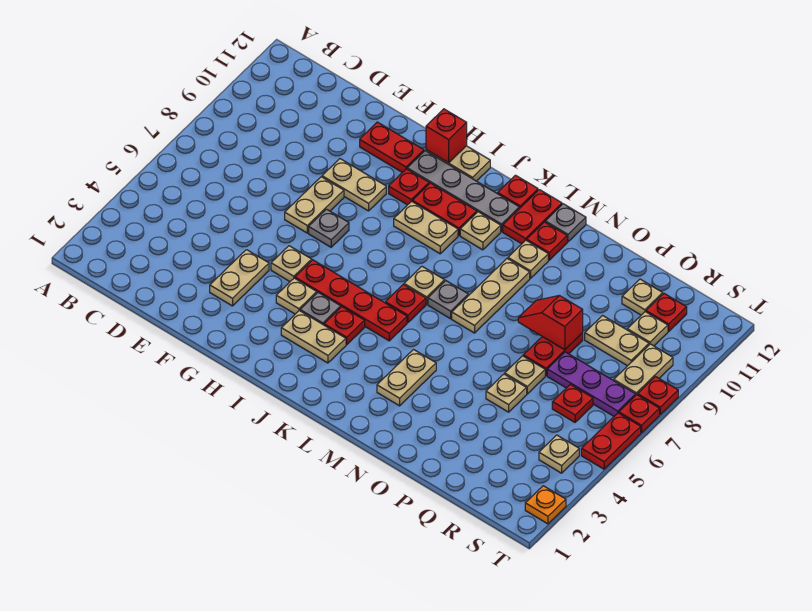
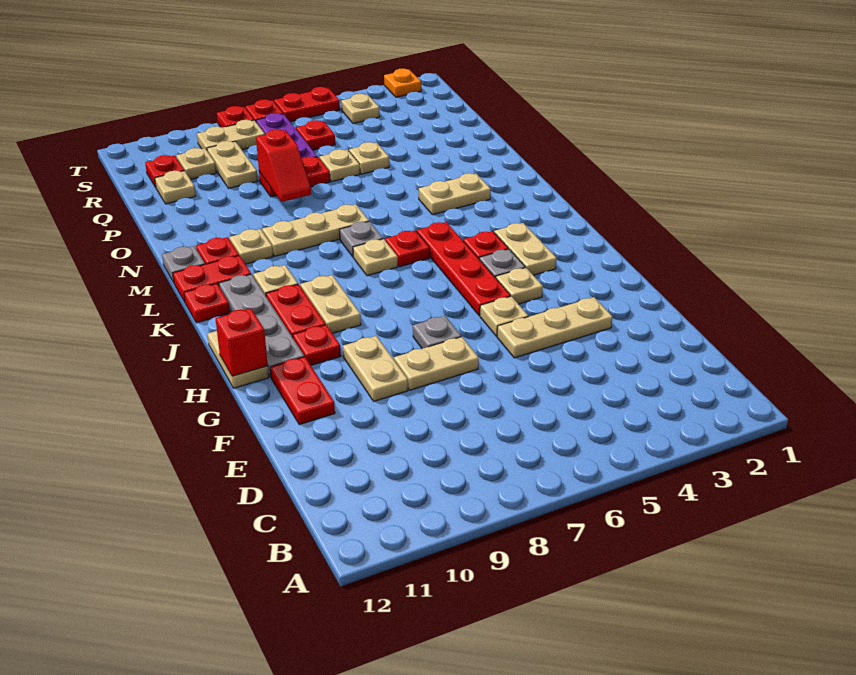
tan plate F3:F4 level 1 -> tan plate F3:F5 level 1

